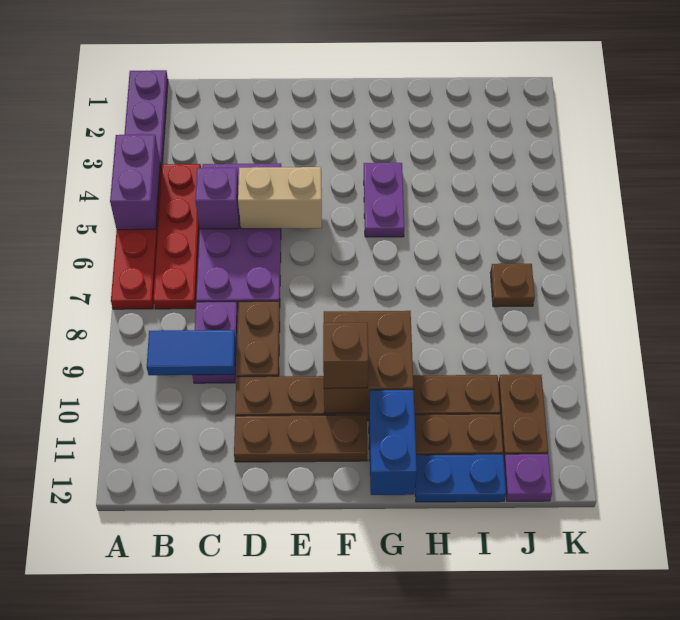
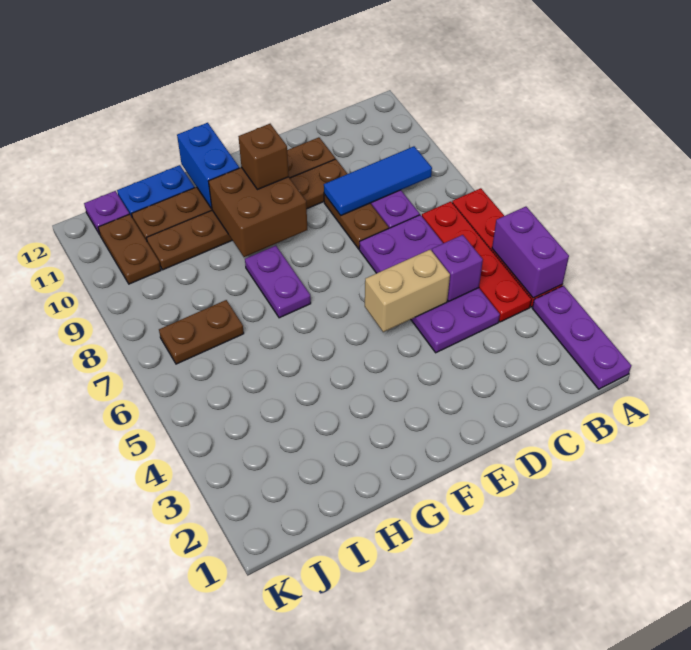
blue tile B9:C9 level 2 -> blue tile B9:D9 level 2
purple plate G4:G5 level 1 -> purple plate G7:G8 level 1
brown plate J7 level 1 -> brown plate I7:J7 level 1

